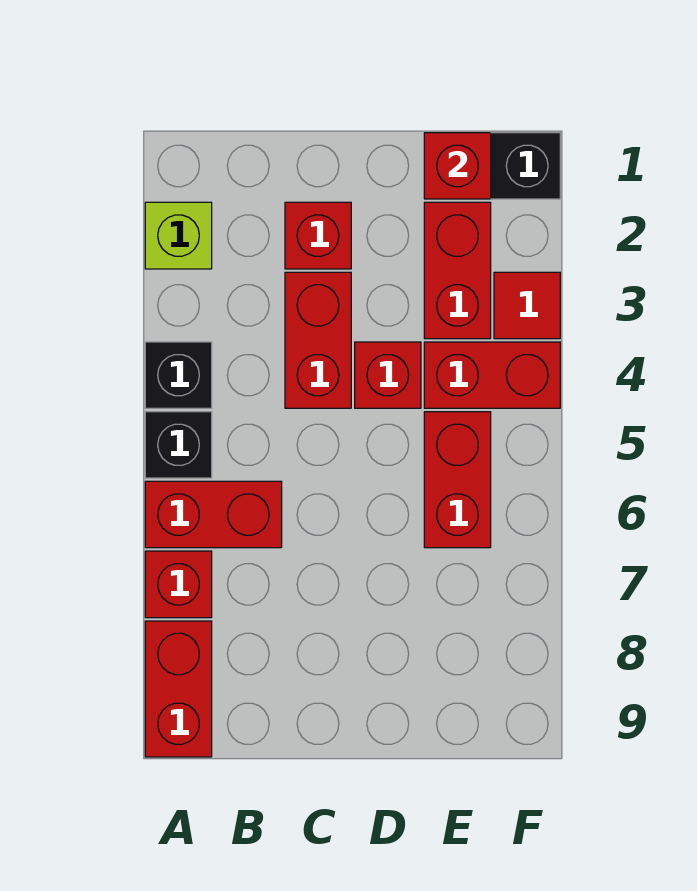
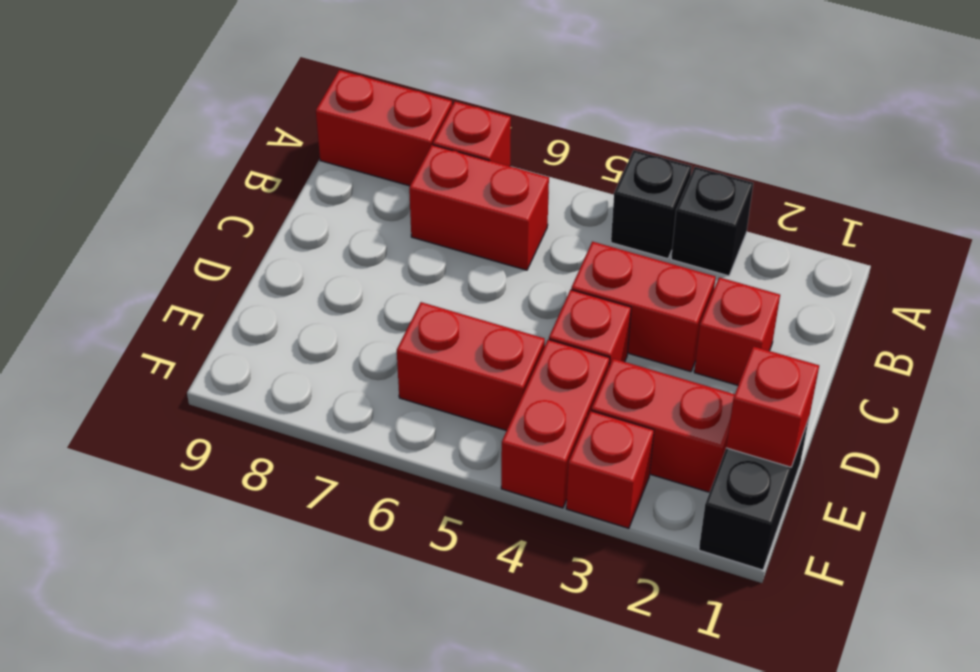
lime brick A2 level 1 -> none
black brick A5 level 1 -> black brick A3 level 1
red brick A6:B6 level 1 -> red brick B6:B7 level 1
red tile F3 level 1 -> red brick F3 level 1

